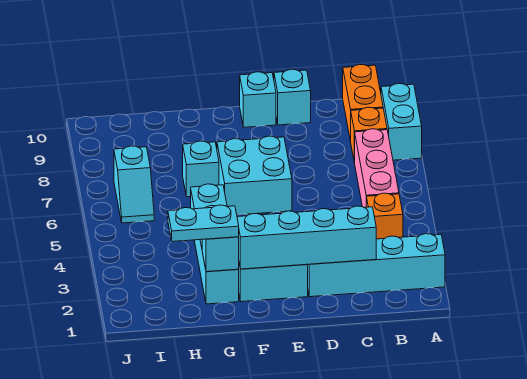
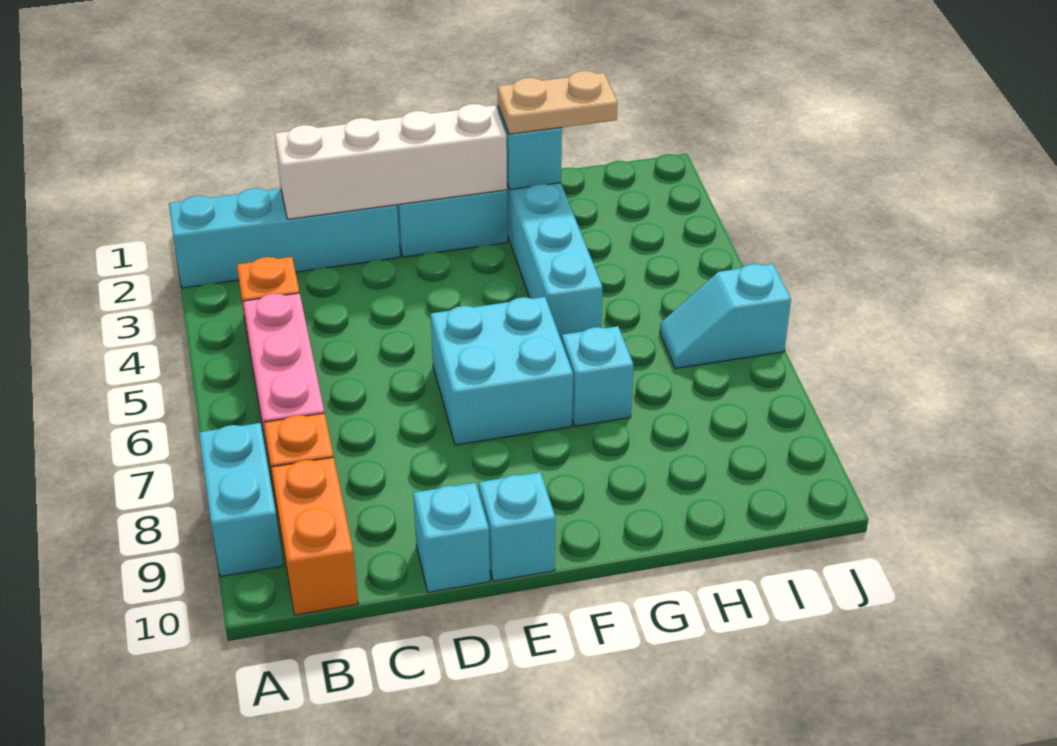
cyan brick C2:F2 level 2 -> white brick C2:F2 level 2
cyan plate G2:H2 level 3 -> tan plate G2:H2 level 3
cyan slope I6:I7 level 1 top 7 -> cyan slope I6:J6 level 1 top J

